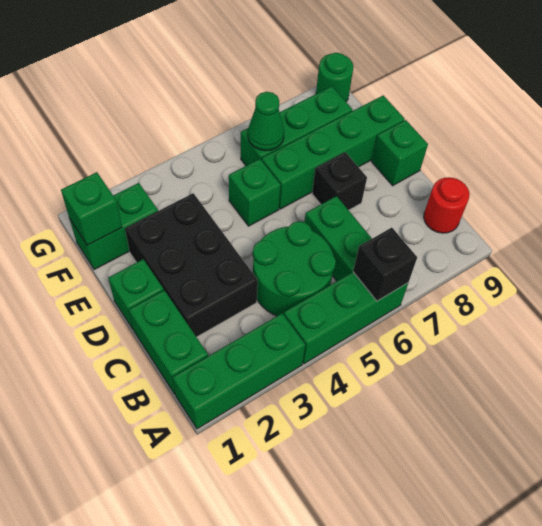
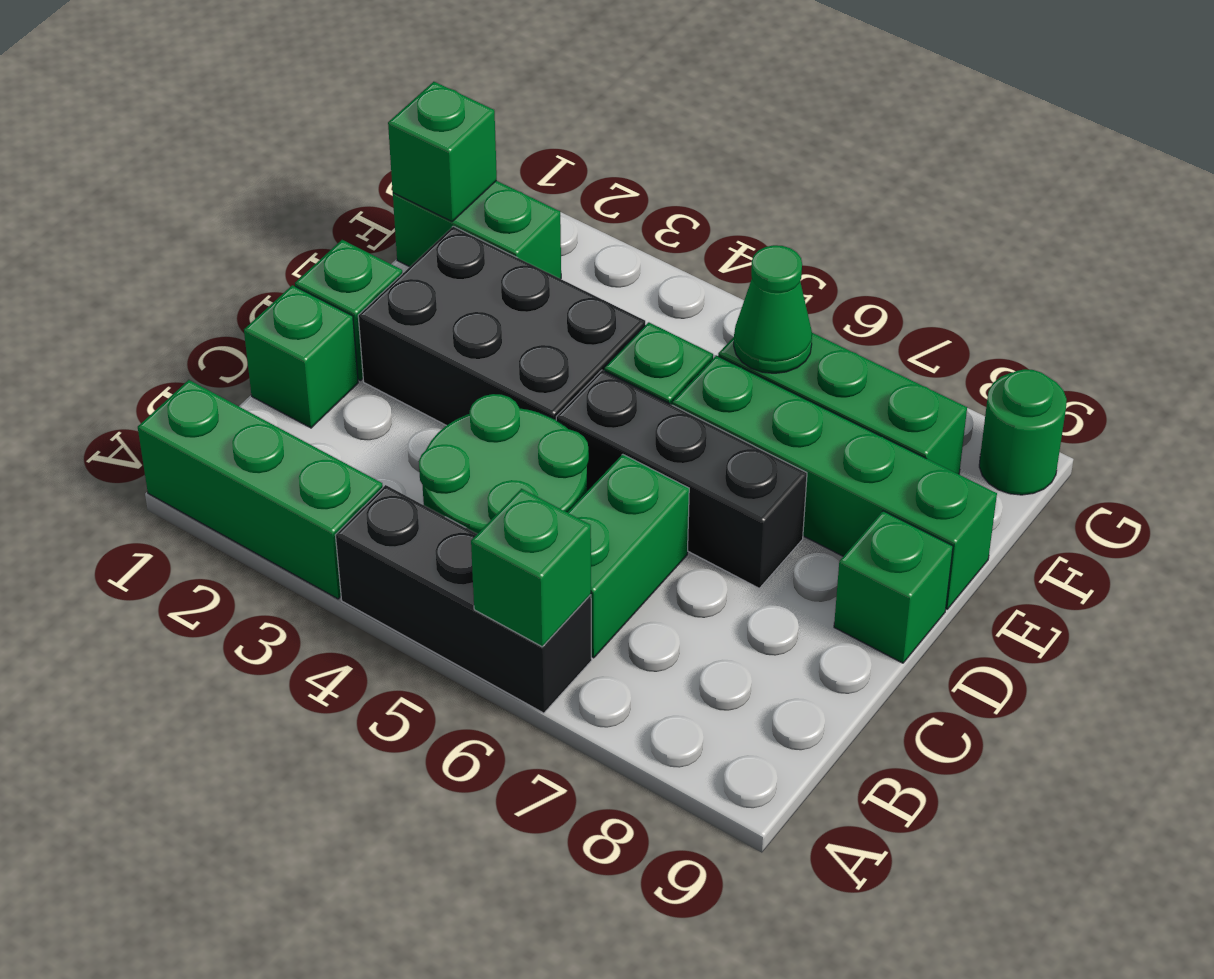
green brick A4:A6 level 1 -> black brick A4:A6 level 1
black brick A6 level 2 -> green brick A6 level 2
green brick B1:C1 level 1 -> green brick C1 level 1
red round brick B9 level 1 -> none
black brick C2:E3 level 1 -> black brick D2:E4 level 1
black brick D7 level 1 -> black brick D5:D7 level 1

